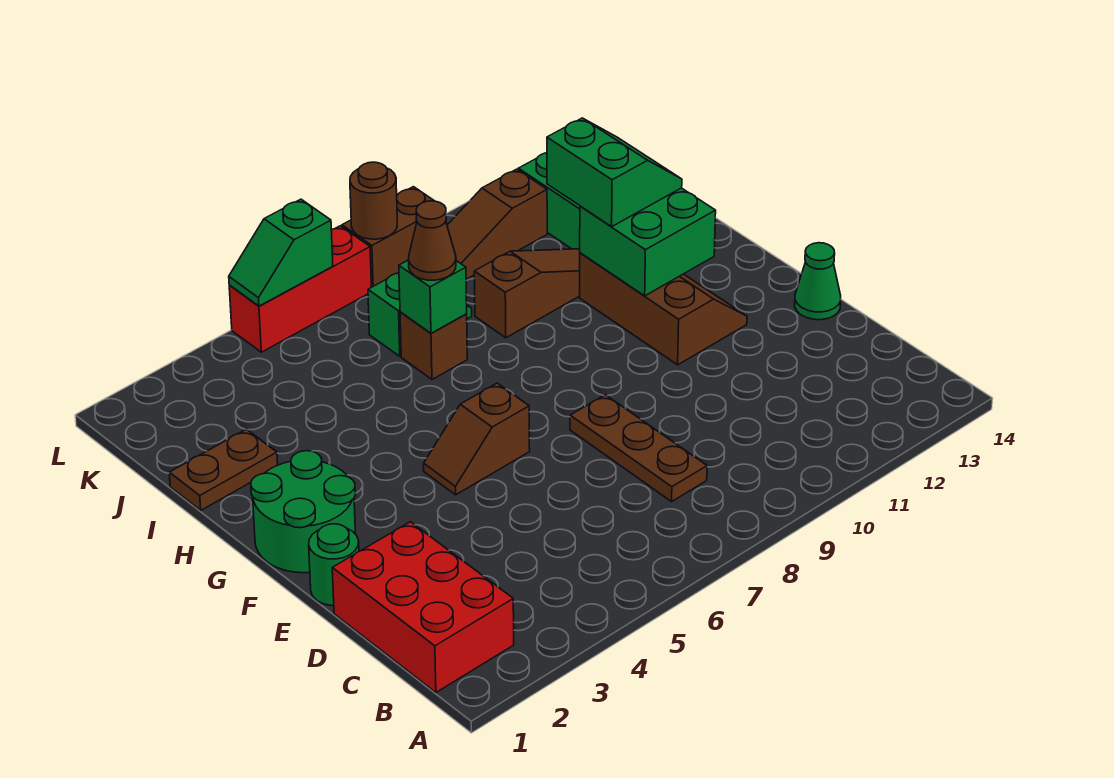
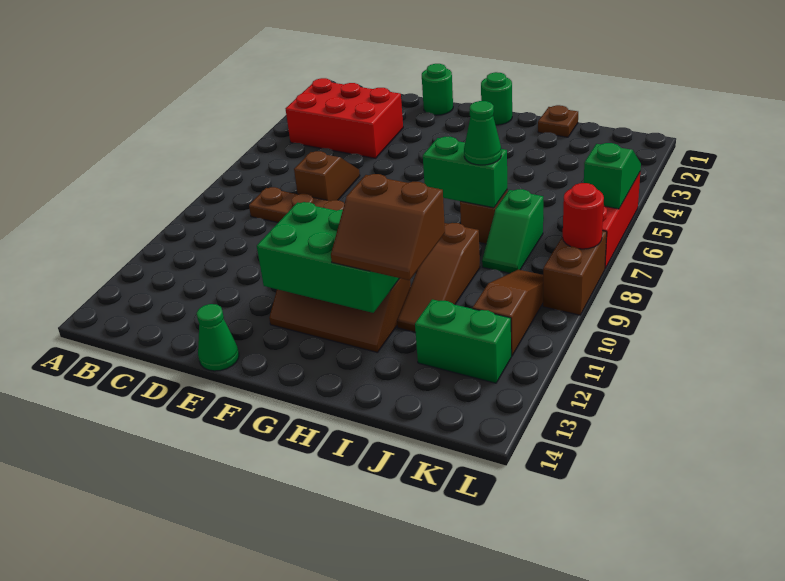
red brick B1:D2 level 1 -> red brick B3:D4 level 1
green round brick F1:G2 level 1 -> green round brick G1 level 1
brown slope F5:F6 level 1 top 6 -> brown slope D6:D7 level 1 top 7
green brick G11:H12 level 2 -> green brick F11:H12 level 2
green slope H11:I12 level 3 top 11 -> brown slope H11:I12 level 3 top 11
brown plate I1:I2 level 1 -> brown plate I1 level 1
green brick I7 level 2 -> green brick H7:I7 level 2
brown cone I7 level 3 -> green cone I7 level 3
brown round brick L8 level 2 -> red round brick L8 level 2

